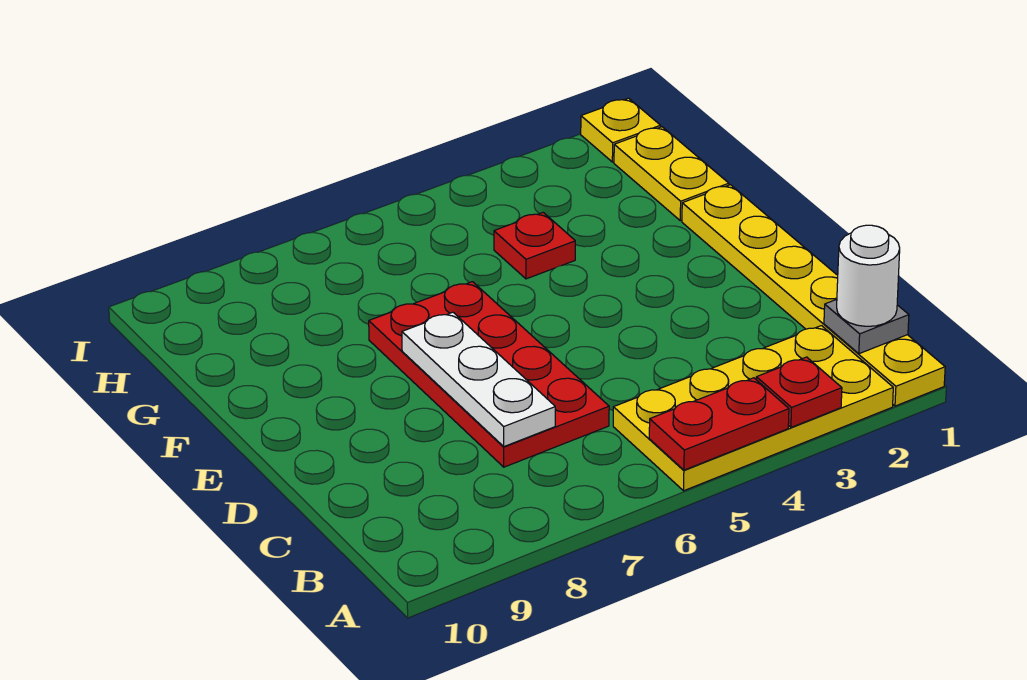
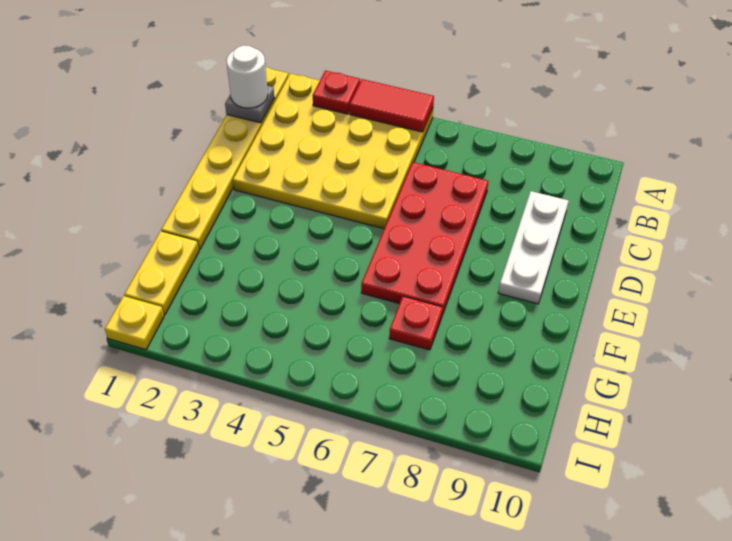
yellow plate A2:B5 level 1 -> yellow plate A2:D5 level 1
red plate A4:A5 level 2 -> red tile A4:A5 level 2
white plate C7:E7 level 2 -> white plate C9:E9 level 1
red plate G4 level 1 -> red plate G7 level 1

